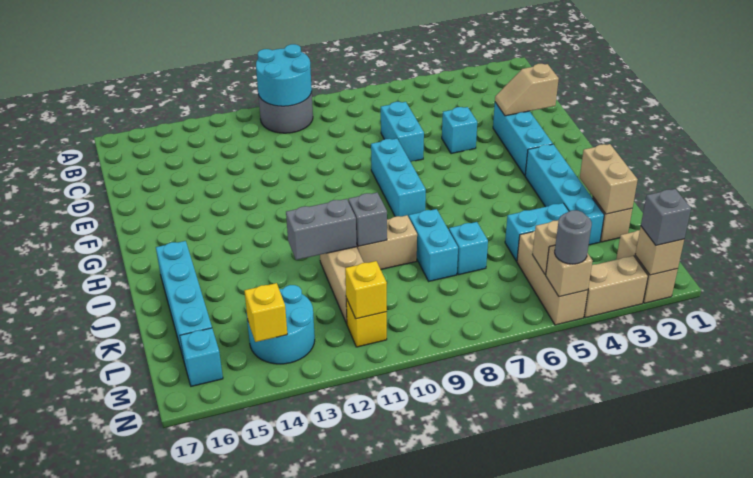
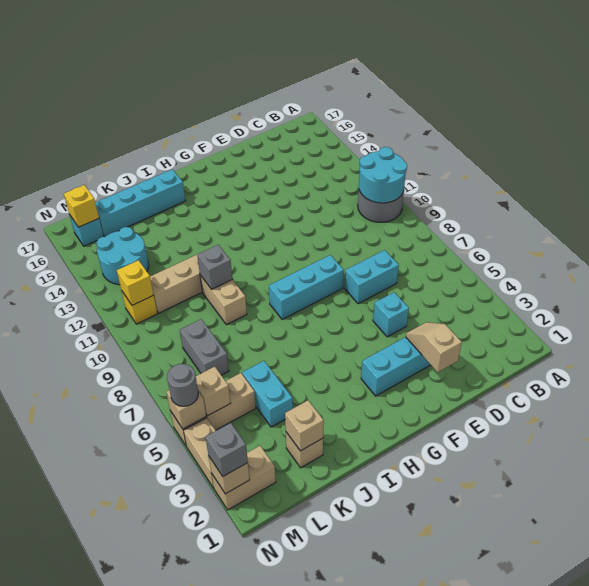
cyan brick H3:K3 level 1 -> none
tan brick J2:K2 level 2 -> tan brick K2 level 2
cyan brick J8:K8 level 1 -> none
grey brick J11:J12 level 2 -> grey brick L7:L8 level 1
cyan brick K7 level 1 -> none
yellow brick M14 level 2 -> yellow brick M16 level 2

